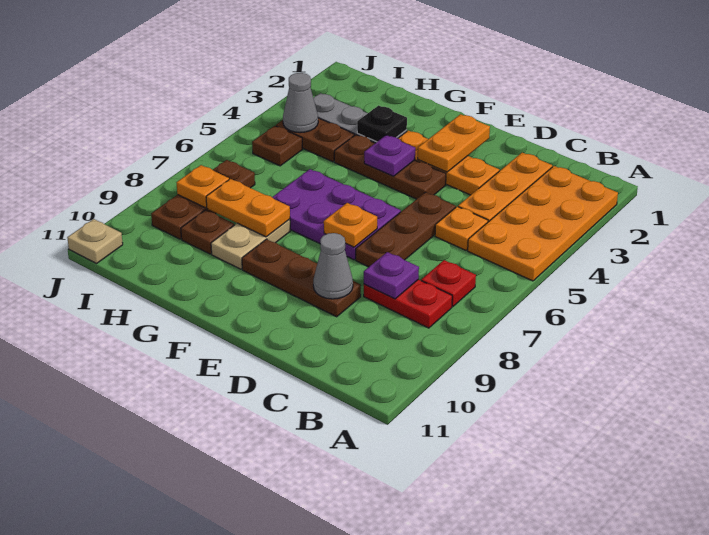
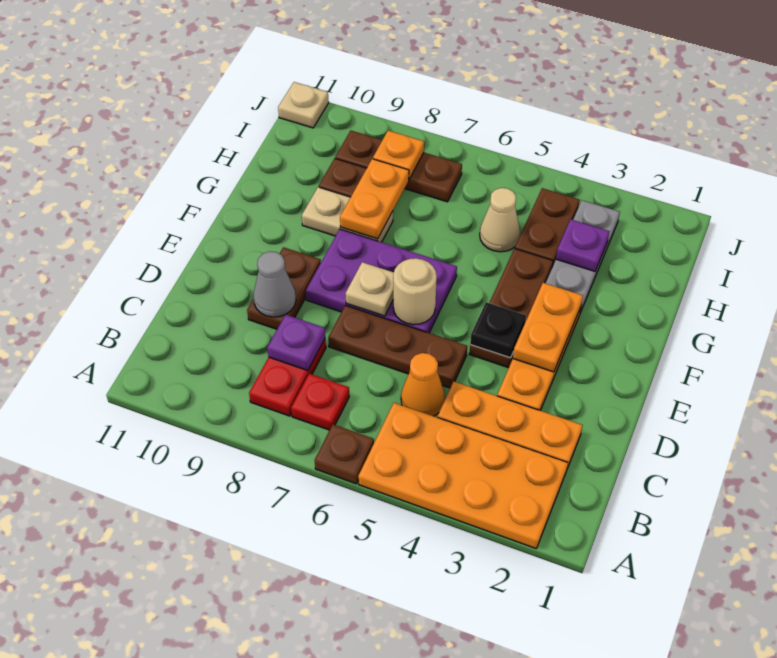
orange plate C5 level 1 -> orange cone C5 level 1
brown plate D9:F9 level 1 -> brown plate D9:E9 level 1
orange plate E2:E3 level 2 -> orange plate E3:F3 level 2
purple plate E6:G7 level 1 -> purple plate E6:F8 level 1
none -> tan round brick E6 level 2
orange plate E7 level 2 -> tan plate E7 level 2
purple plate F4 level 2 -> purple plate H3 level 2
black plate G3 level 2 -> black plate E4 level 2
none -> tan cone H5 level 1
grey cone I4 level 2 -> none
brown plate I5 level 1 -> brown plate A6 level 1

